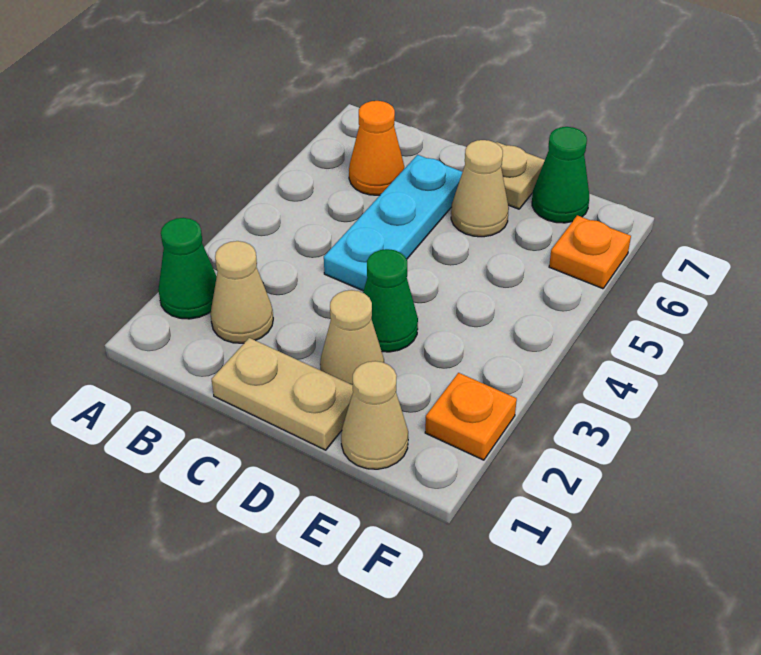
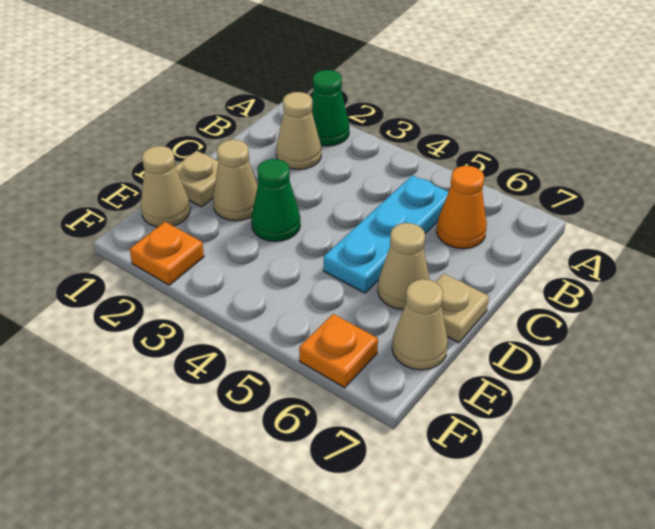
tan plate C1:D1 level 1 -> tan plate D1 level 1
cyan plate C4:C6 level 1 -> cyan plate B5:D5 level 1
green cone E7 level 1 -> tan cone E7 level 1

